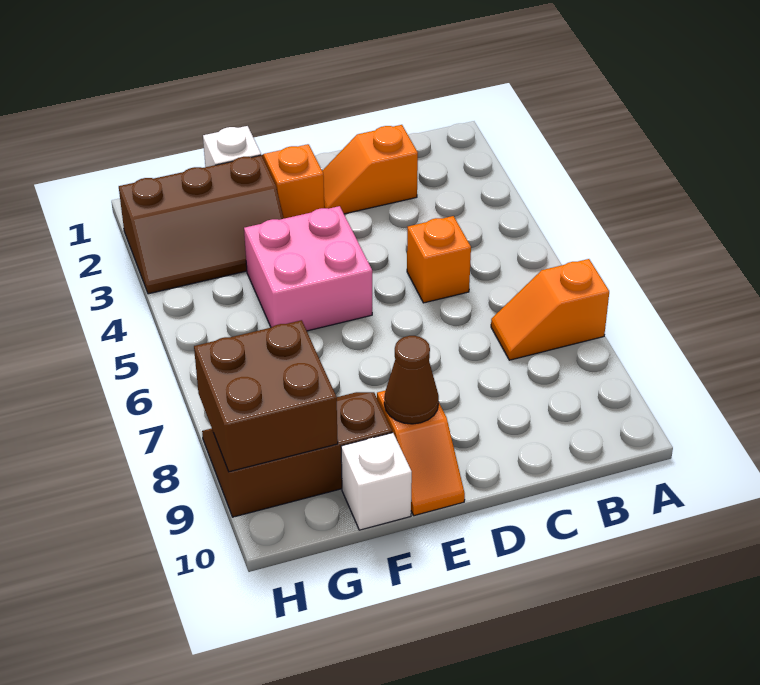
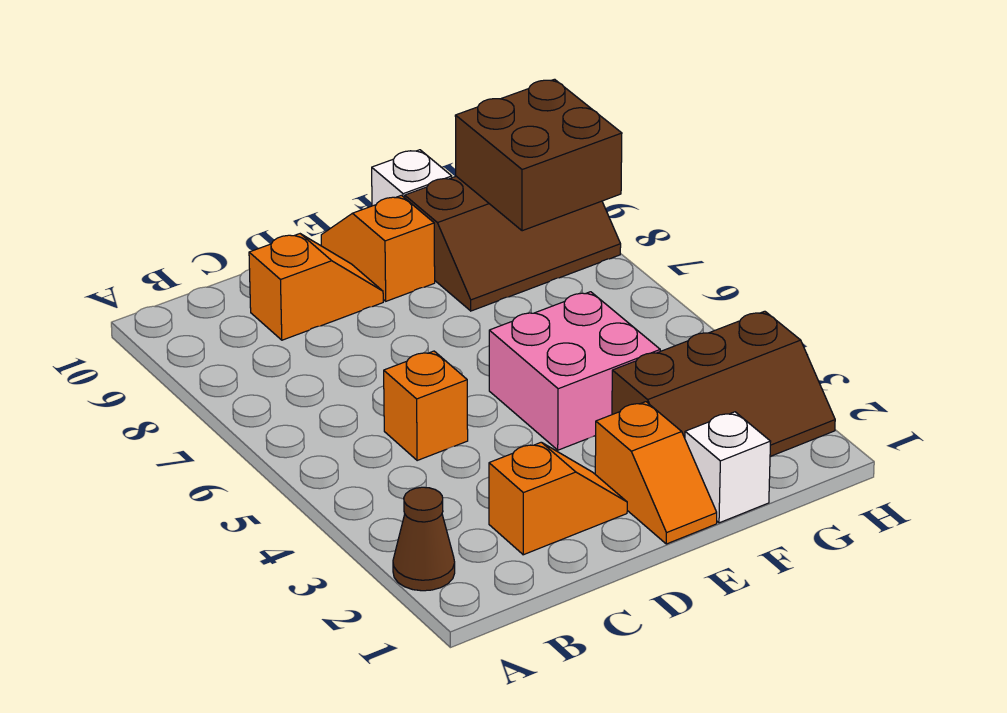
orange slope A7:B7 level 1 top A -> orange slope C9:D9 level 1 top C
brown cone E9 level 2 -> brown cone A2 level 1
brown slope F2:H3 level 1 top 2 -> brown slope F2:H3 level 1 top 3

